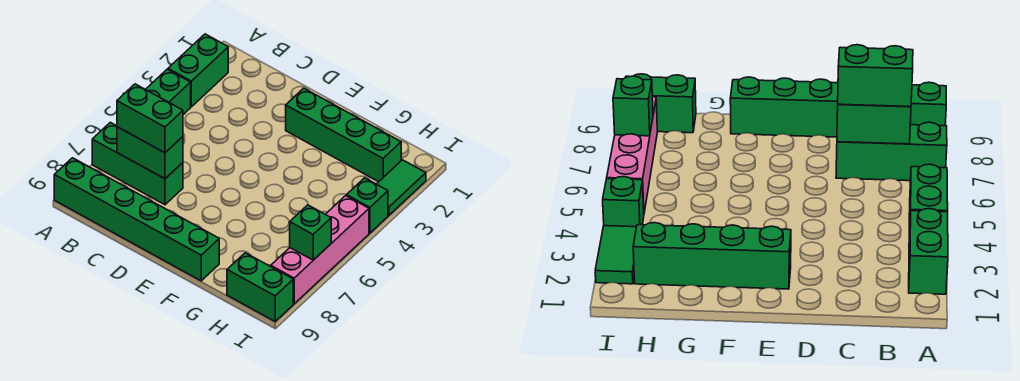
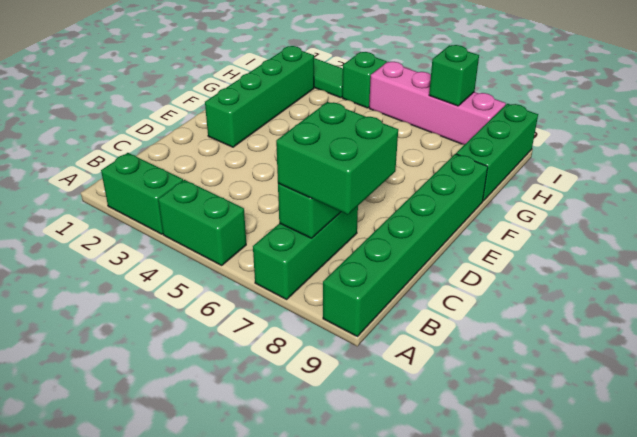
green brick B7:C7 level 3 -> green brick B7:C8 level 3
green brick H9:I9 level 1 -> green brick G9:I9 level 1

